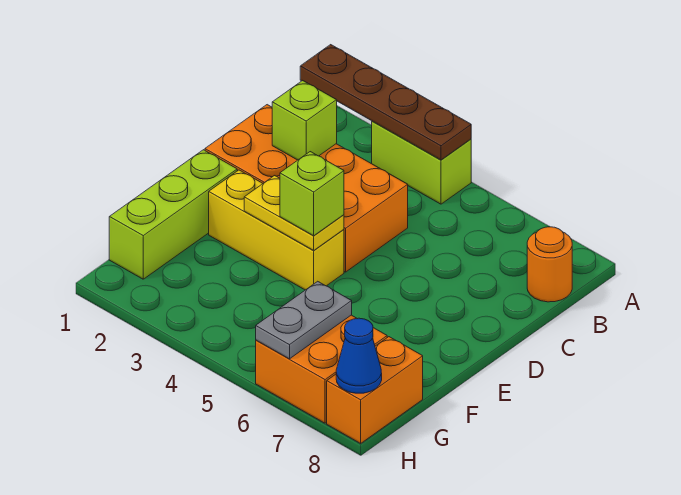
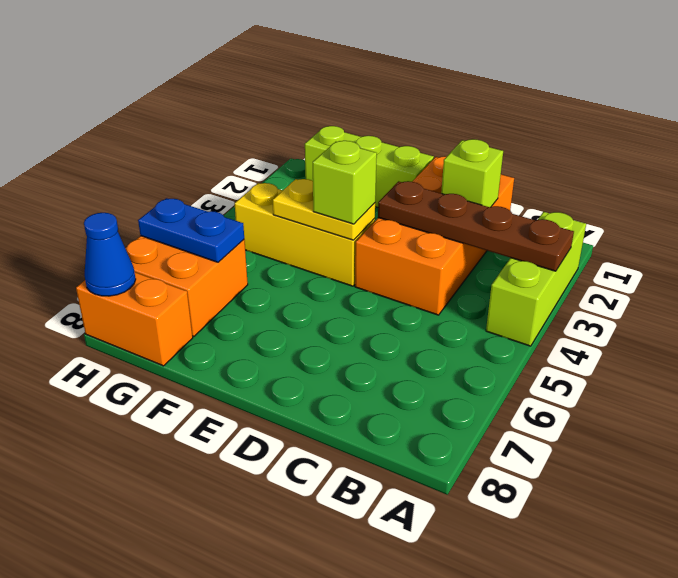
brown plate A1:A4 level 2 -> brown plate A3:D3 level 2
lime brick A3:A4 level 1 -> lime brick A2:A4 level 1
orange round brick B8 level 1 -> none
yellow brick E2:E4 level 1 -> yellow brick E4:G4 level 1
yellow plate E3:E4 level 2 -> yellow plate E4:F4 level 2
grey plate G6:H6 level 2 -> blue plate G6:H6 level 2

